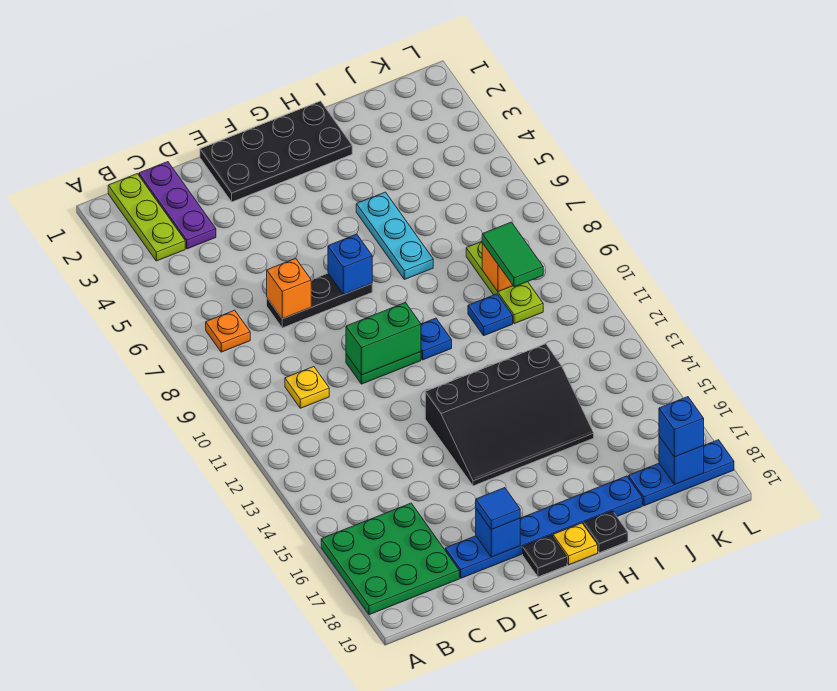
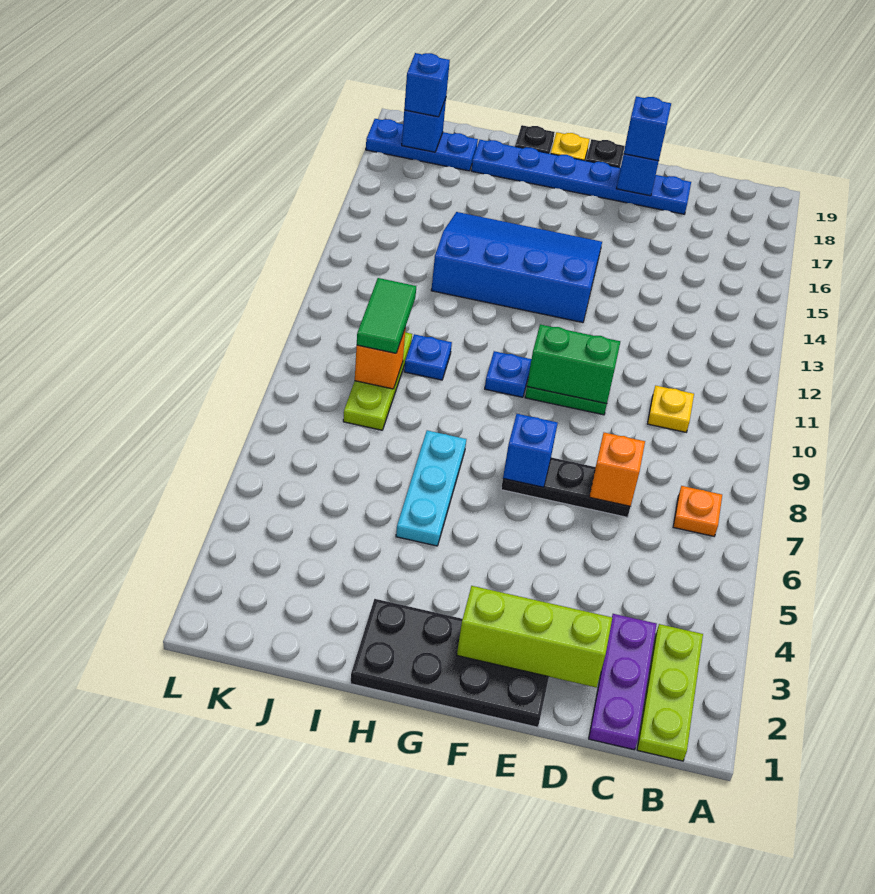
green plate A16:C18 level 1 -> none
none -> lime brick D2:F2 level 2
blue tile E18 level 3 -> blue brick E18 level 3
black slope F13:I15 level 1 top 13 -> blue slope F13:I15 level 1 top 13

